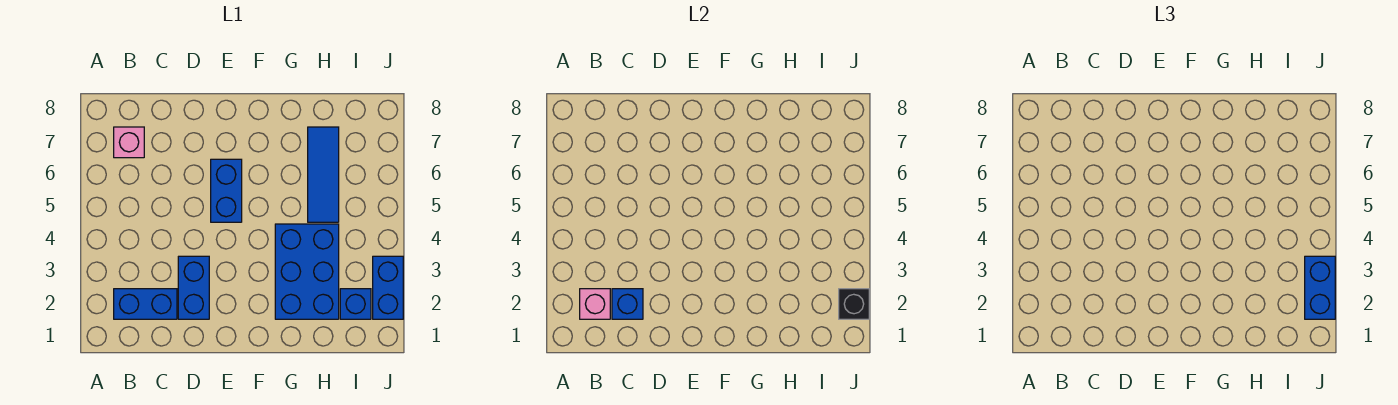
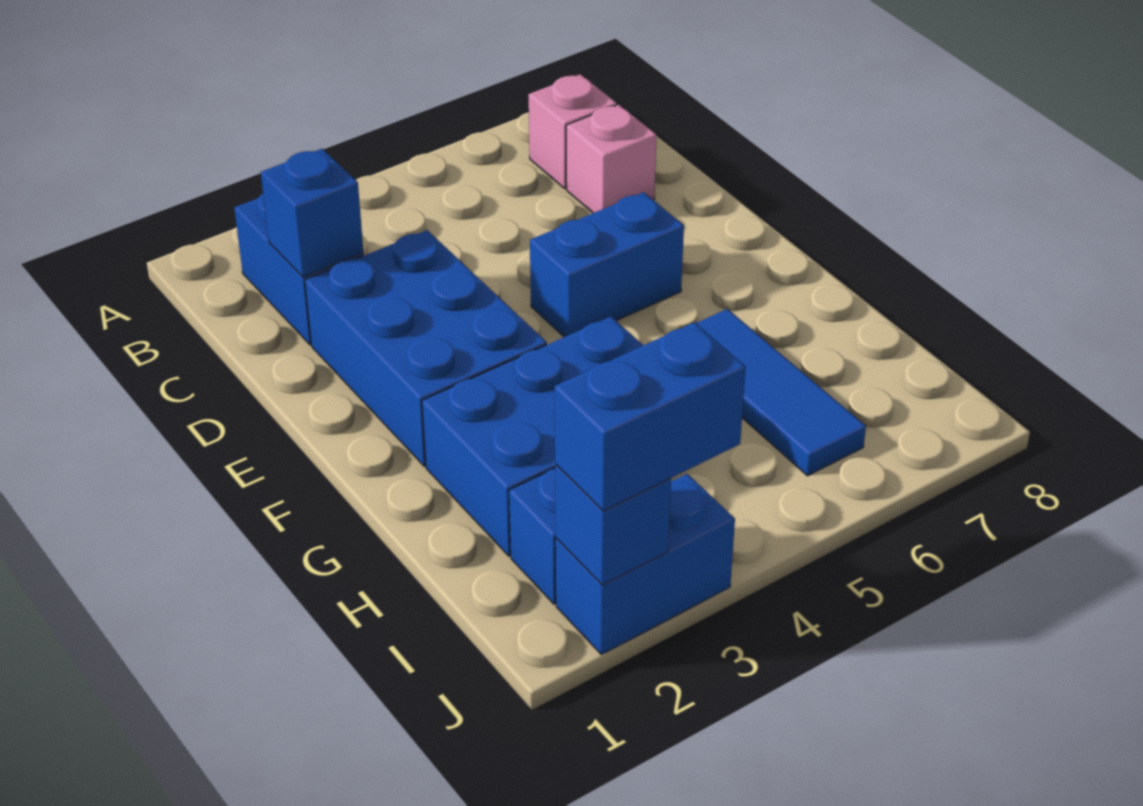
pink brick B2 level 2 -> pink brick C7 level 1
blue brick D2:D3 level 1 -> blue brick D2:F3 level 1
blue tile H5:H7 level 1 -> blue tile G6:I6 level 1
black brick J2 level 2 -> blue brick J2 level 2

